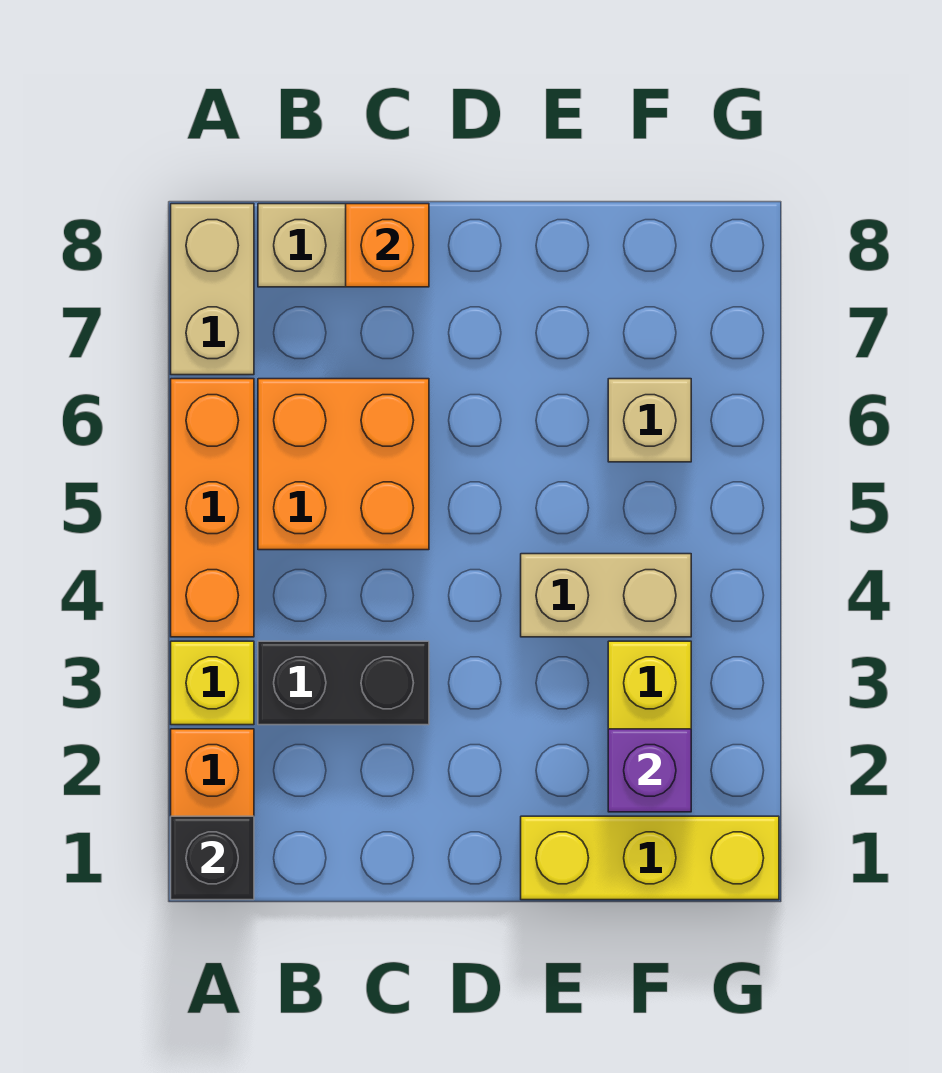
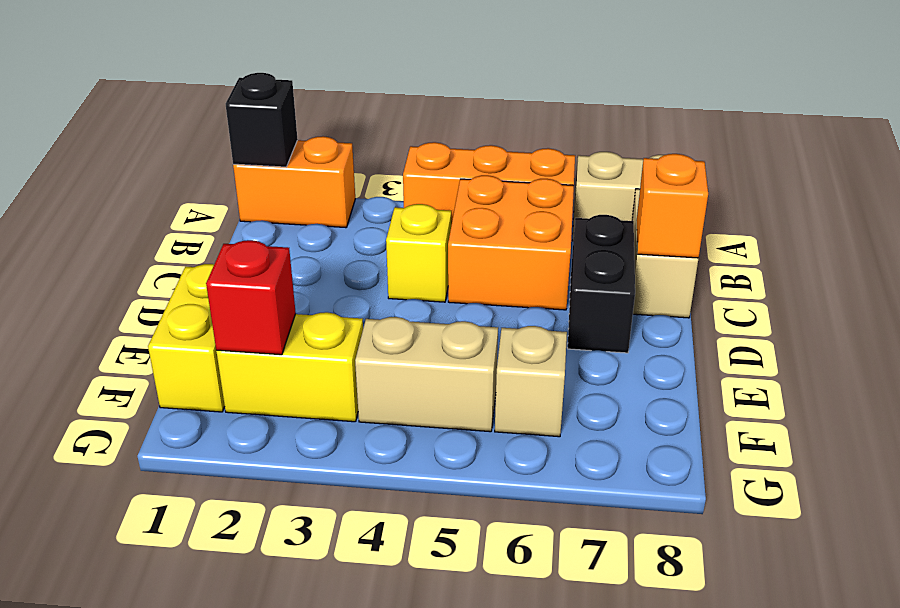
yellow brick A3 level 1 -> yellow brick C4 level 1
black brick B3:C3 level 1 -> black brick C7:D7 level 1
yellow brick E1:G1 level 1 -> yellow brick E1:F1 level 1
tan brick E4:F4 level 1 -> tan brick F4:F5 level 1
purple brick F2 level 2 -> red brick F2 level 2

